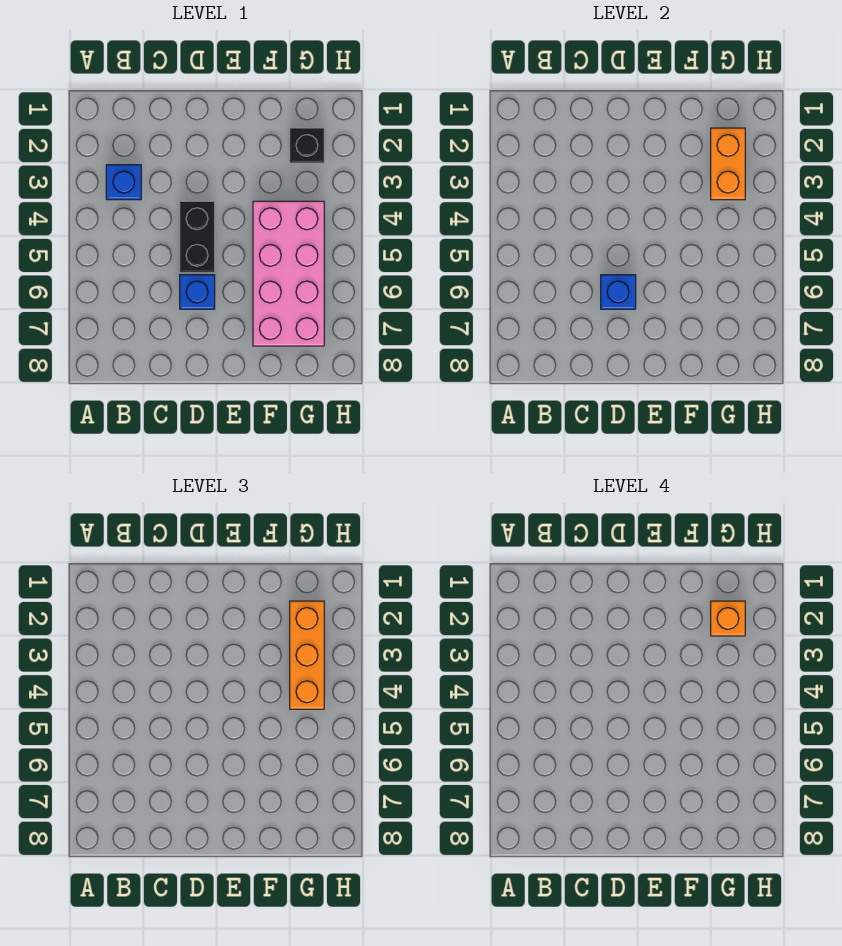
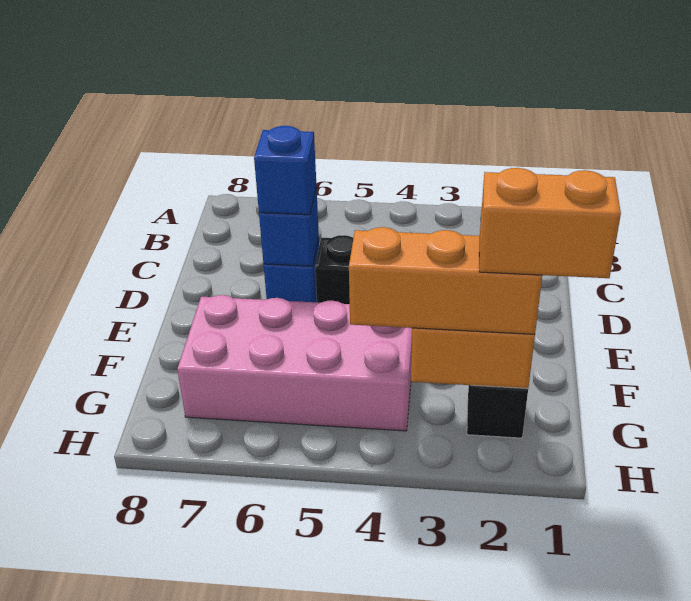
blue brick B3 level 1 -> blue brick D6 level 3
orange brick G2 level 4 -> orange brick G1:G2 level 4

